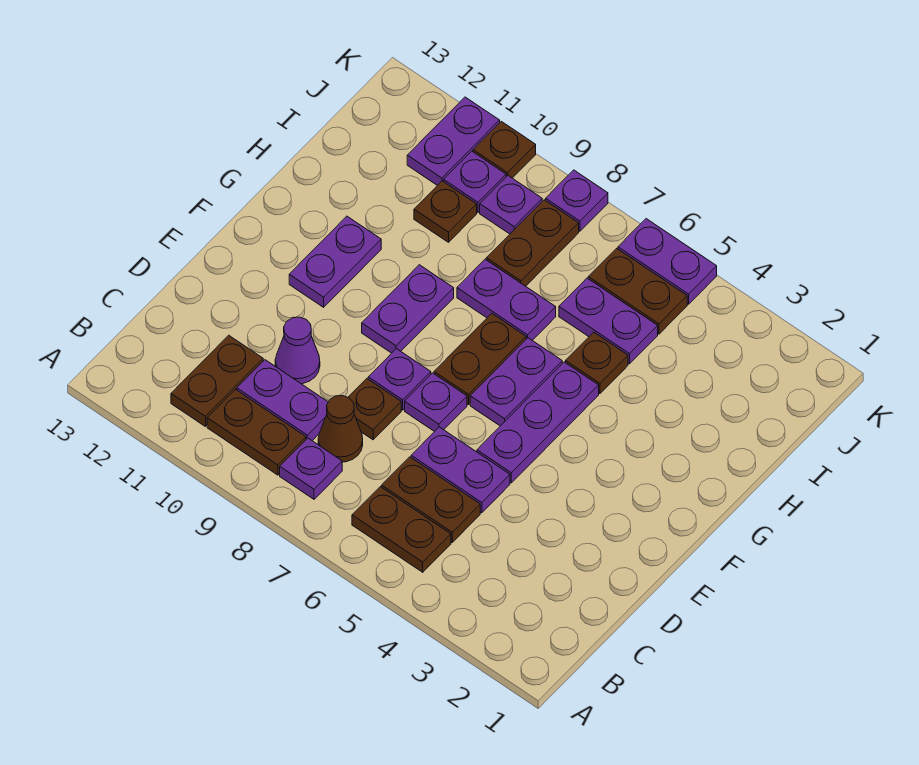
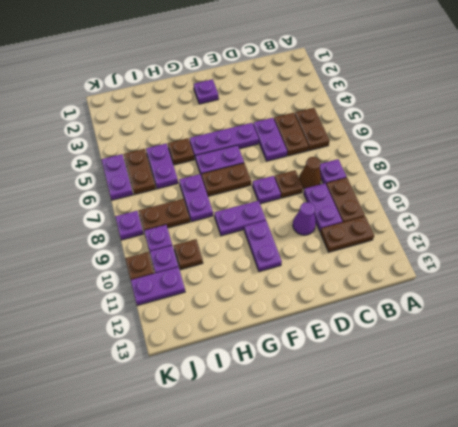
purple plate E7 level 1 -> purple plate F2 level 1
purple plate F11:G11 level 1 -> purple plate F10:F11 level 1

